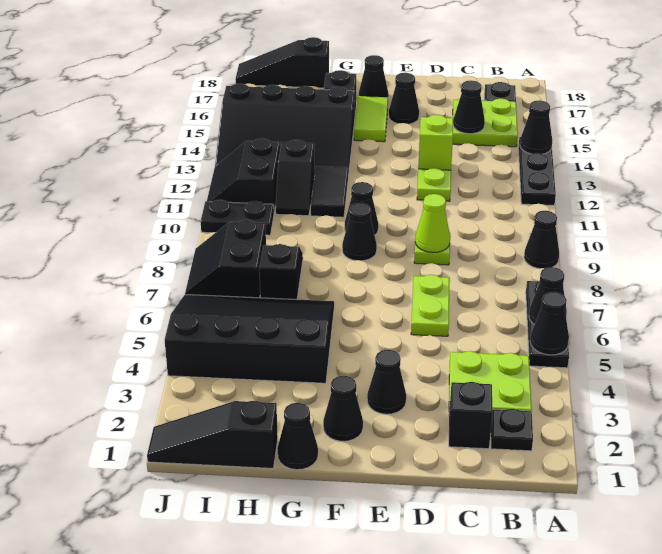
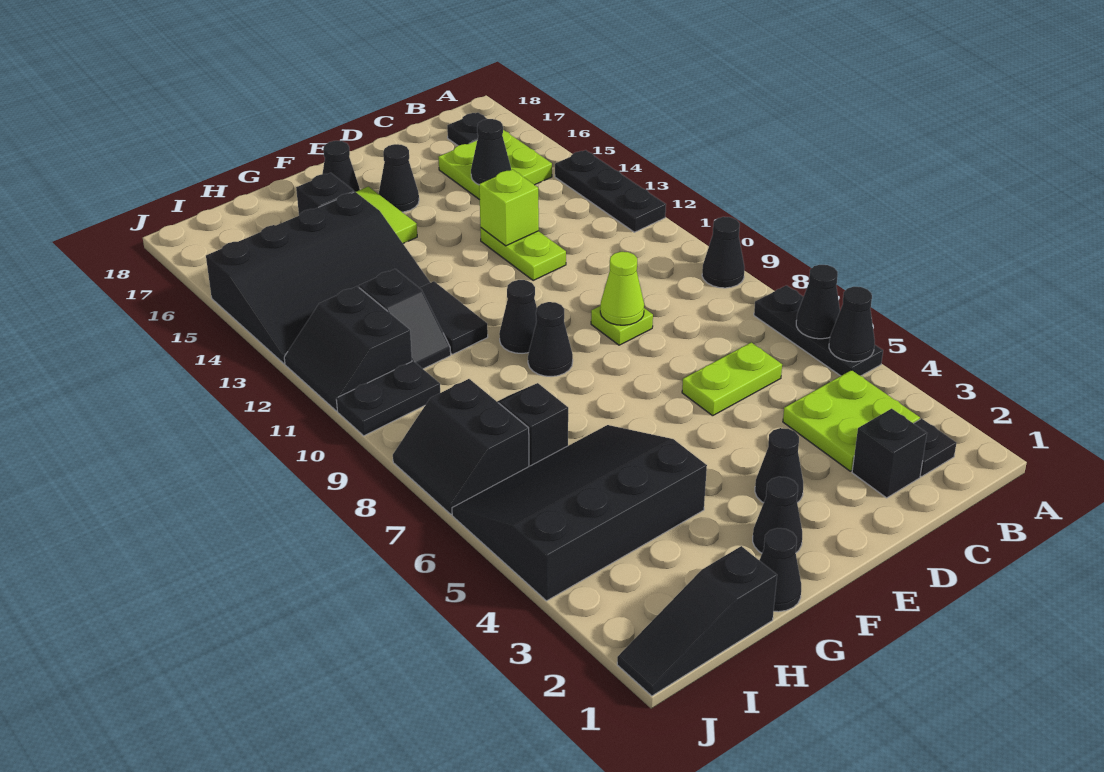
black cone A14 level 2 -> none
lime plate D6:D7 level 1 -> lime plate C6:D6 level 1
black slope H18:J18 level 1 top H -> none

